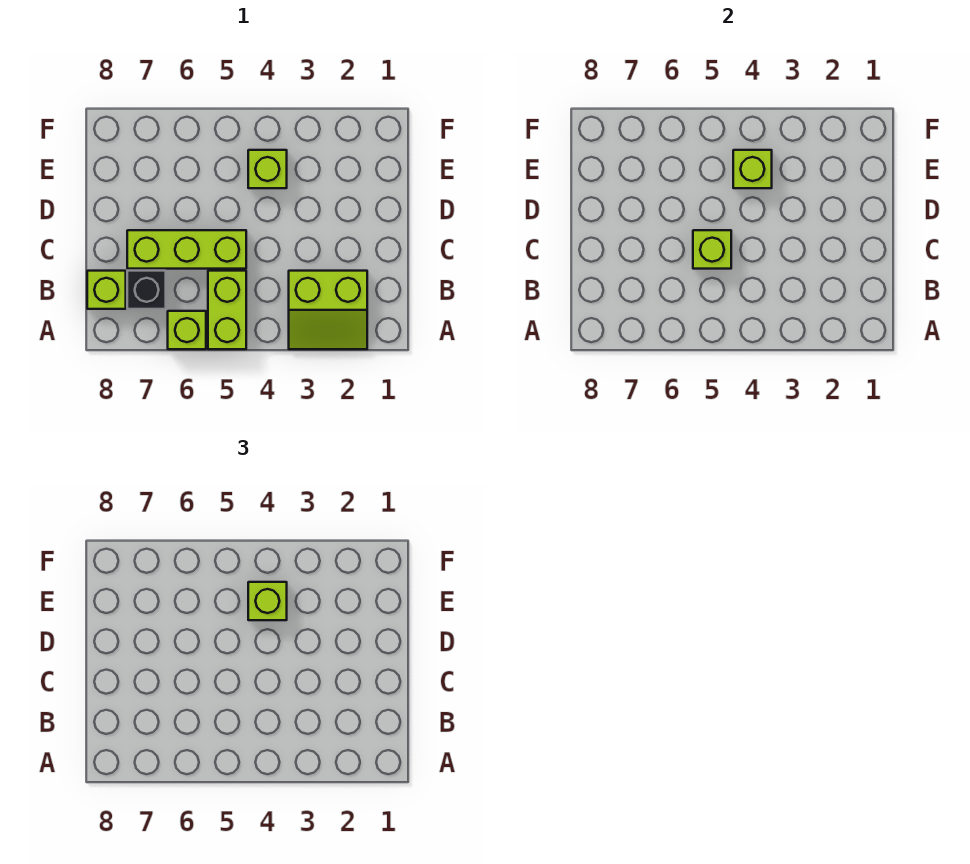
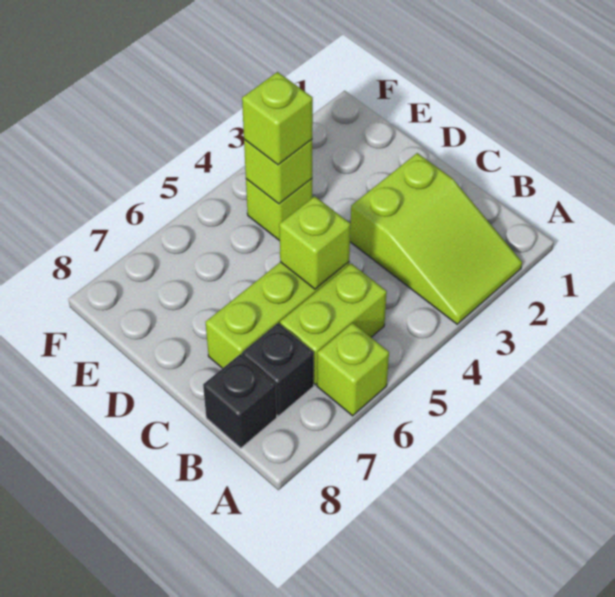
lime slope A2:B3 level 1 top B -> lime slope A2:C3 level 1 top C
lime brick A5:B5 level 1 -> lime brick B5:B6 level 1
lime brick B8 level 1 -> black brick B8 level 1

